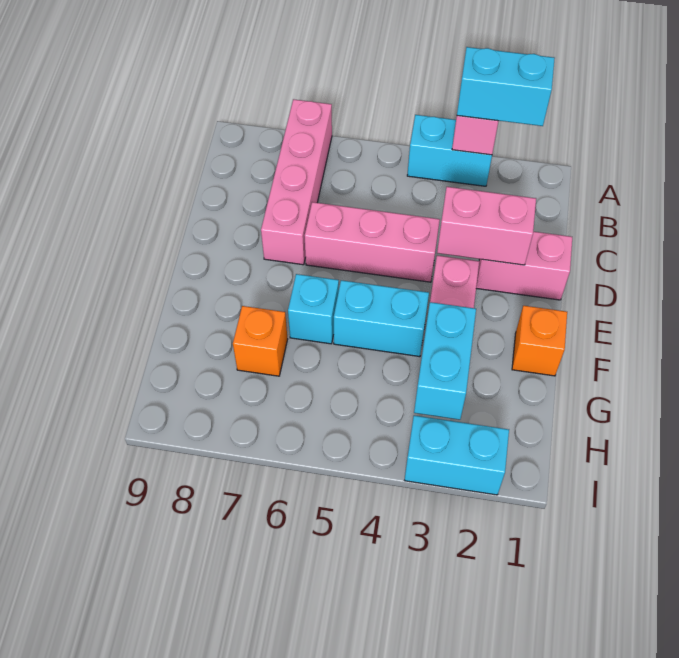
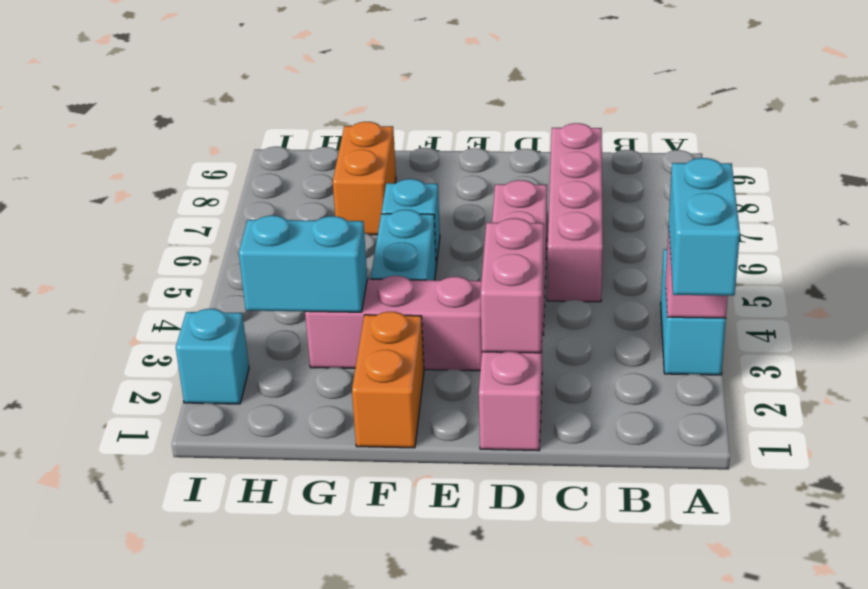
pink brick A7:D7 level 1 -> pink brick C5:C8 level 1
orange brick F1 level 1 -> orange brick F1:F2 level 1
orange brick G7 level 1 -> orange brick G7:G8 level 1
cyan brick I2:I3 level 1 -> cyan brick I2 level 1

